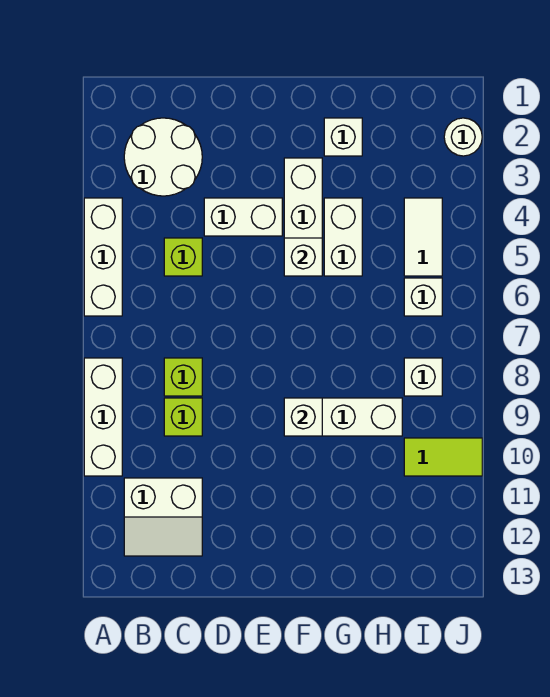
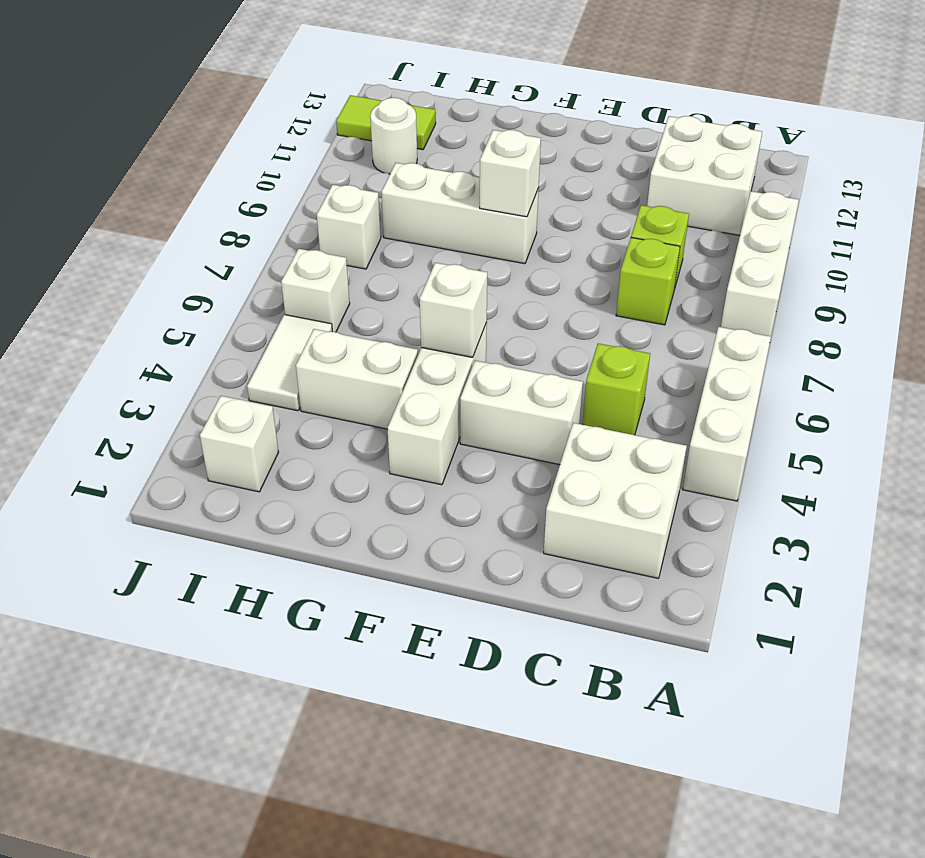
white round brick B2:C3 level 1 -> white brick B2:C3 level 1
white slope B11:C12 level 1 top 11 -> white brick B11:C12 level 1
white brick G2 level 1 -> white brick I2 level 1
white brick G4:G5 level 1 -> white brick G4:H4 level 1
lime tile I10:J10 level 1 -> lime tile I12:J12 level 1
white round brick J2 level 1 -> white round brick I11 level 1

